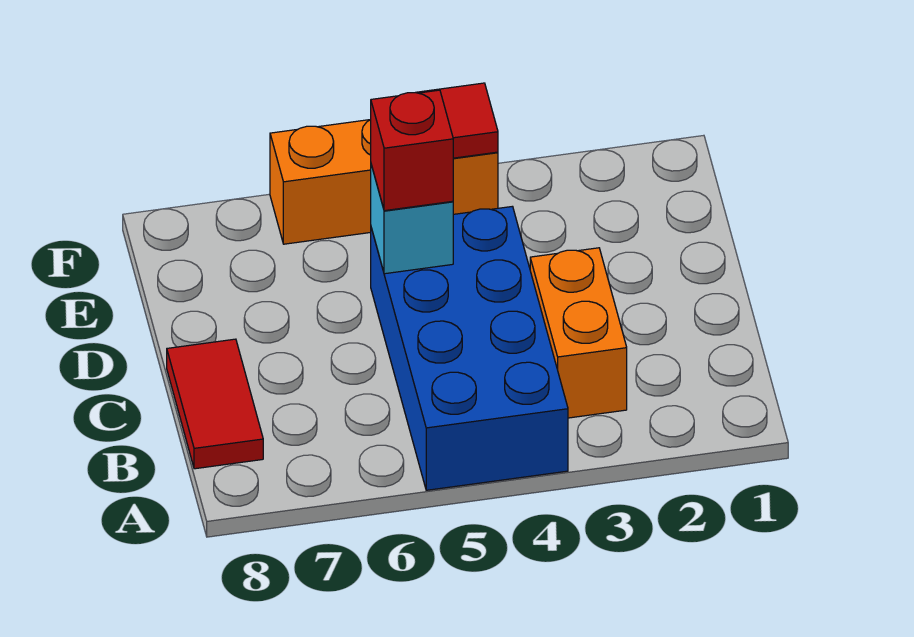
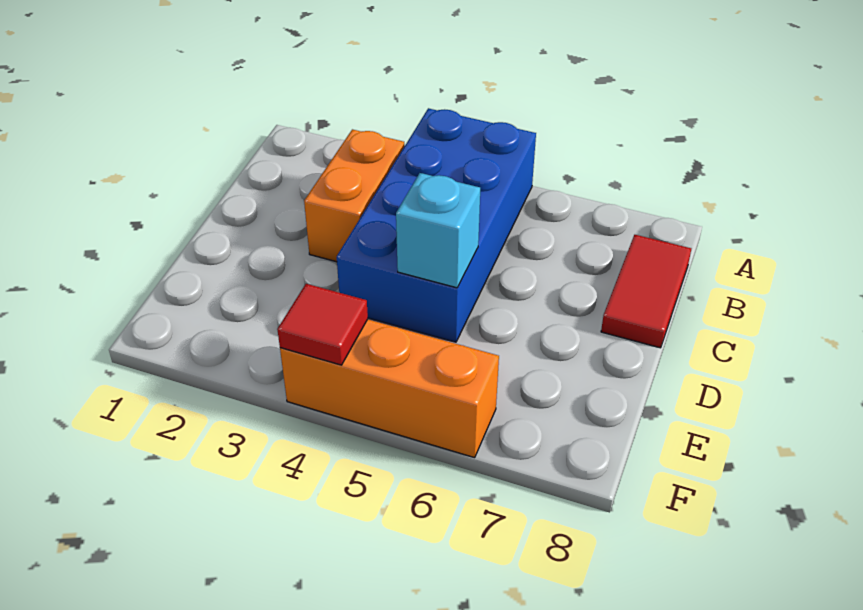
red brick D5 level 3 -> none

